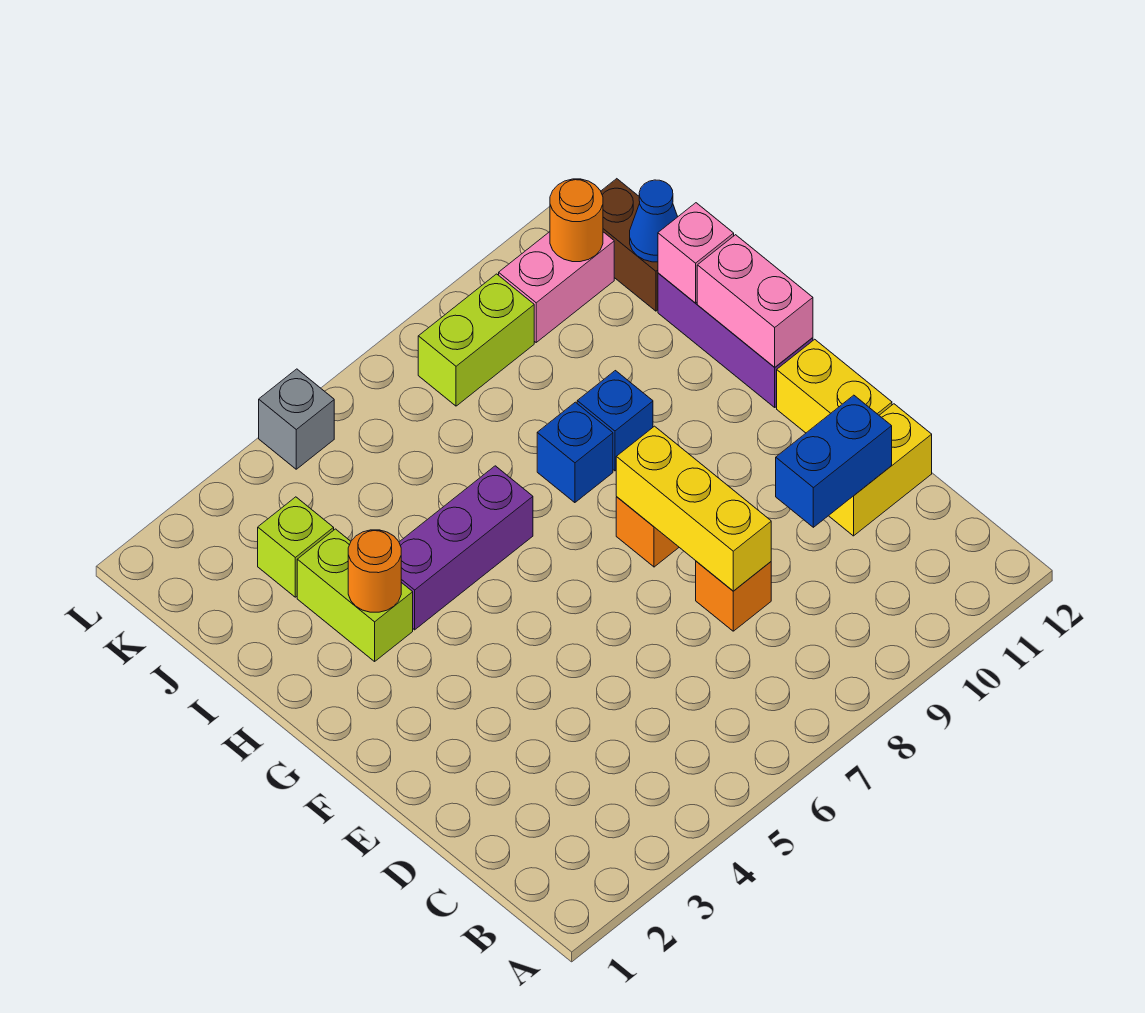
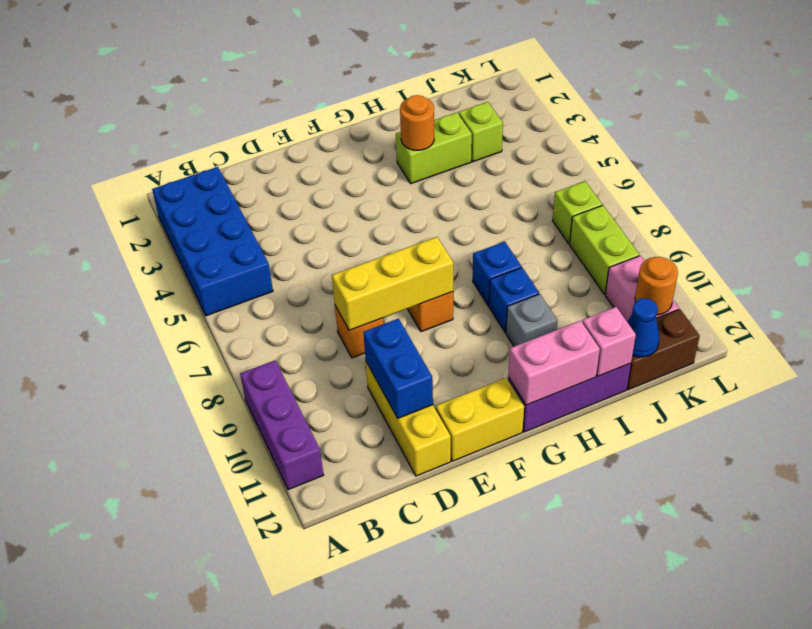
none -> blue brick A2:B5 level 1
yellow brick D11:D12 level 1 -> yellow brick D10:D12 level 1
purple brick H4:H6 level 1 -> purple brick A9:A11 level 1
none -> lime brick K7 level 1
grey brick L5 level 1 -> grey brick H10 level 1

